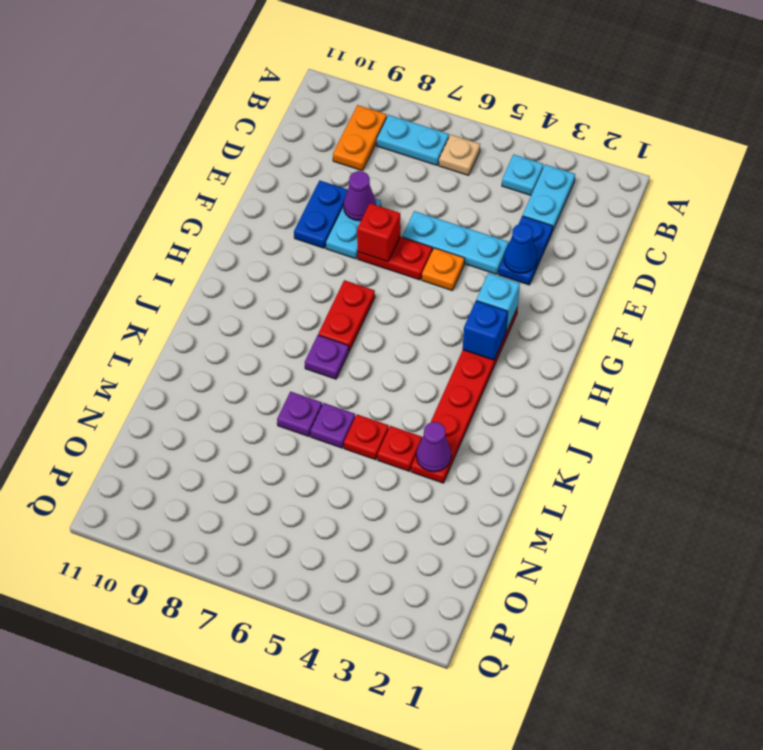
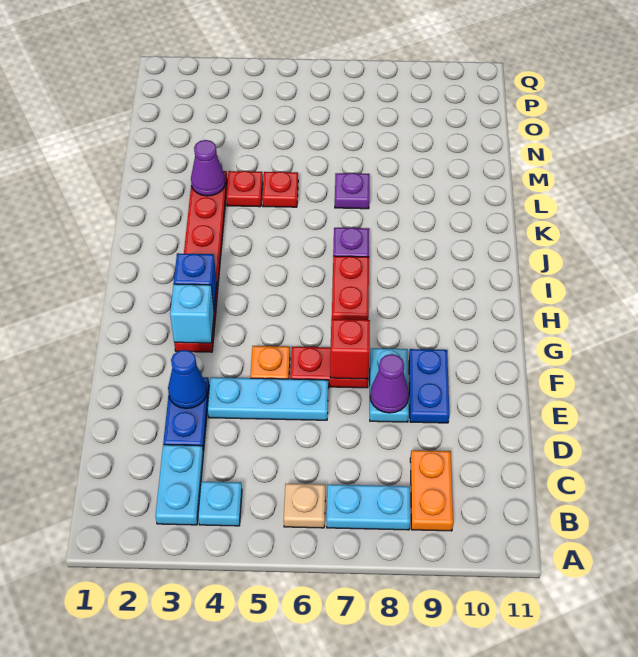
purple plate L6 level 1 -> none

